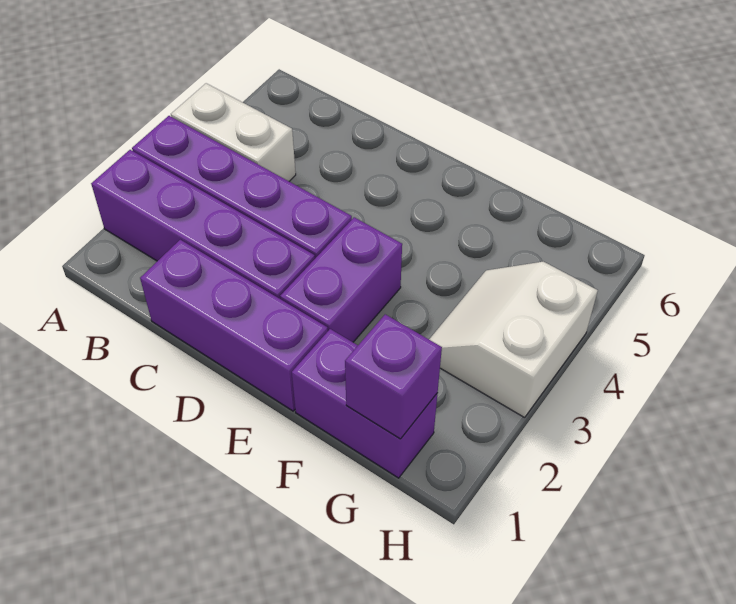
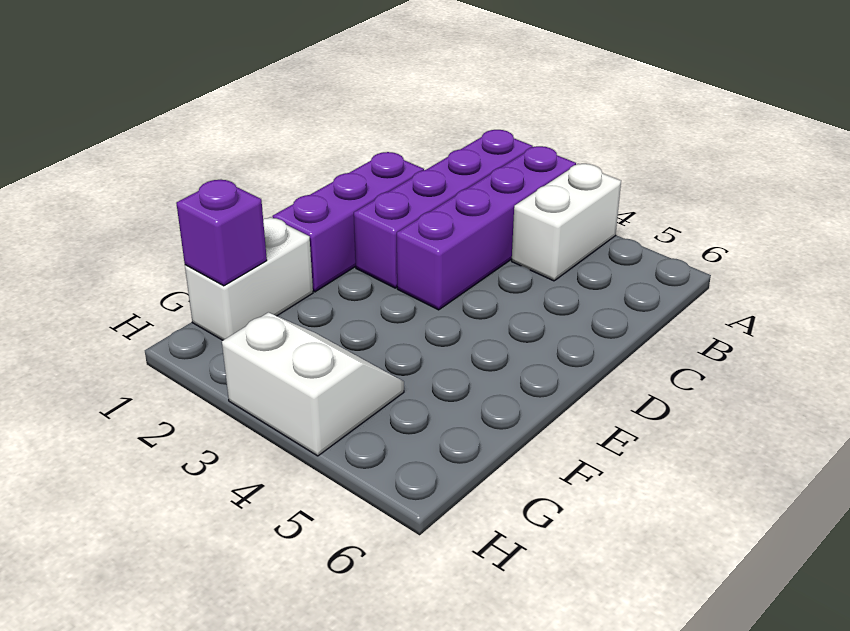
purple brick E2:E3 level 1 -> none
purple brick F1:G1 level 1 -> white brick F1:G1 level 1

